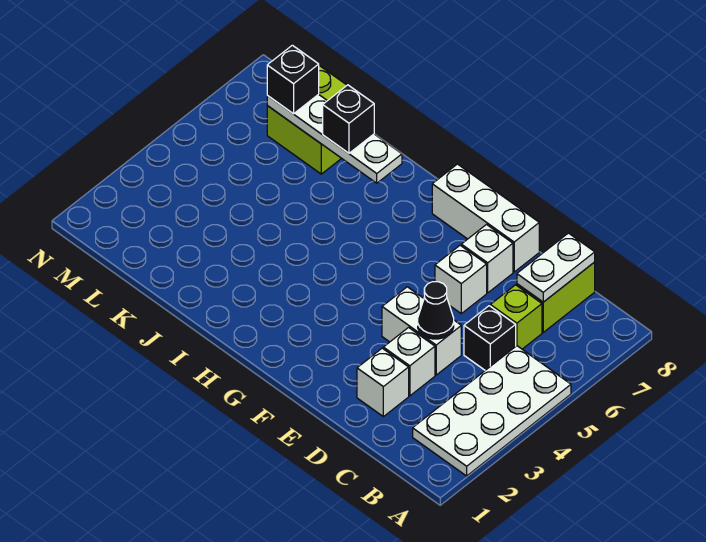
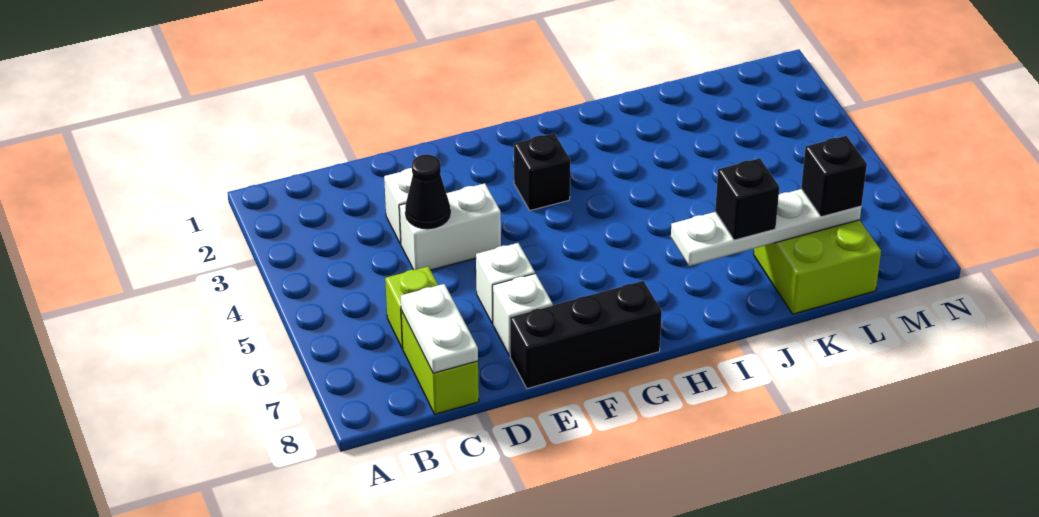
white plate A2:B5 level 1 -> none
black brick C5 level 1 -> black brick G3 level 1
white brick D2 level 1 -> none
white brick E8:G8 level 1 -> black brick E8:G8 level 1

